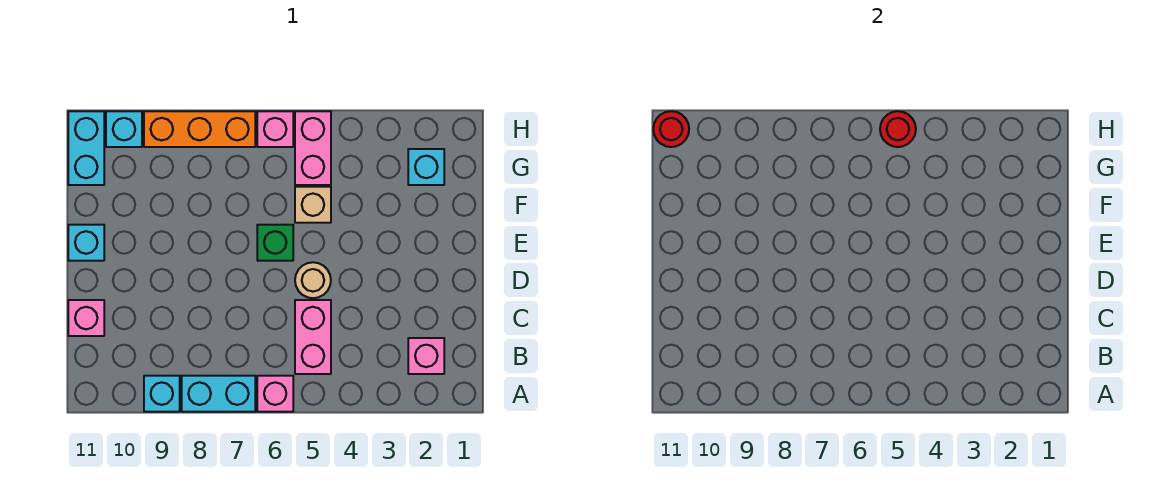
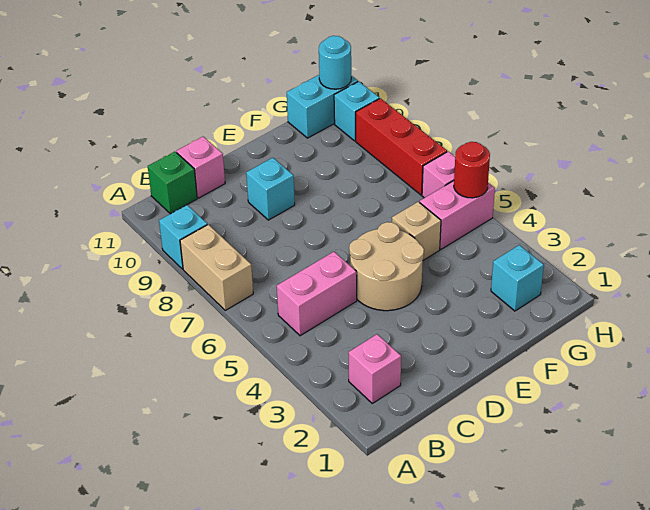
pink brick A6 level 1 -> none
cyan brick A7:A8 level 1 -> tan brick A7:A8 level 1
tan round brick D5 level 1 -> tan round brick D4:E5 level 1
green brick E6 level 1 -> green brick B11 level 1
cyan brick E11 level 1 -> cyan brick D9 level 1
orange brick H7:H9 level 1 -> red brick H7:H9 level 1
red round brick H11 level 2 -> cyan round brick H11 level 2

